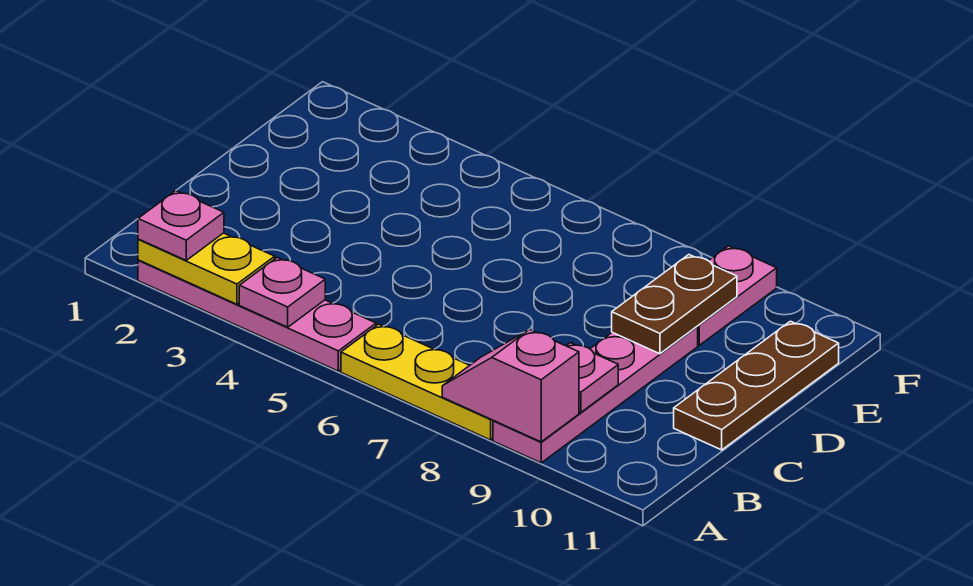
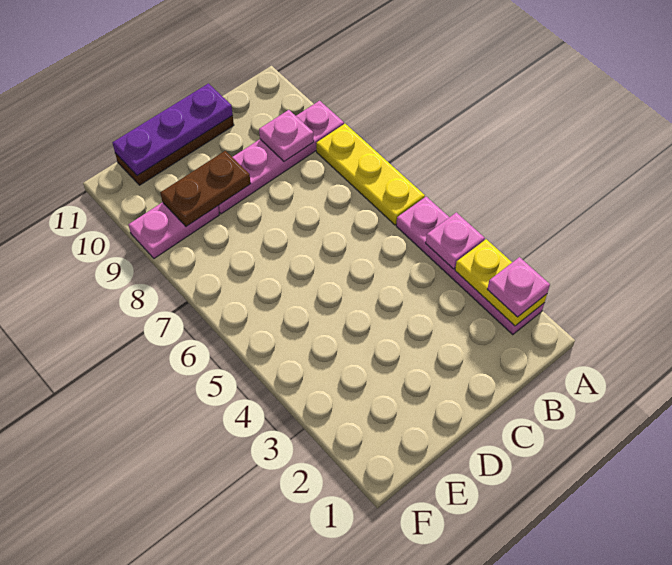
pink slope A8:A9 level 2 top 9 -> none
none -> purple plate C11:E11 level 2

